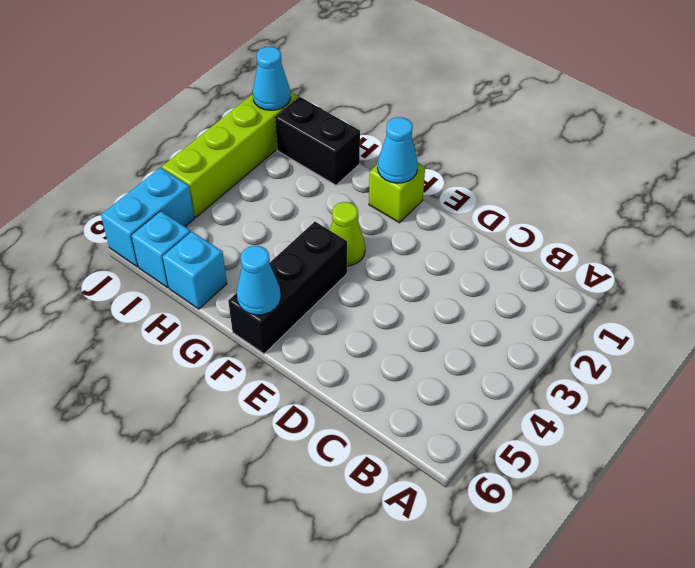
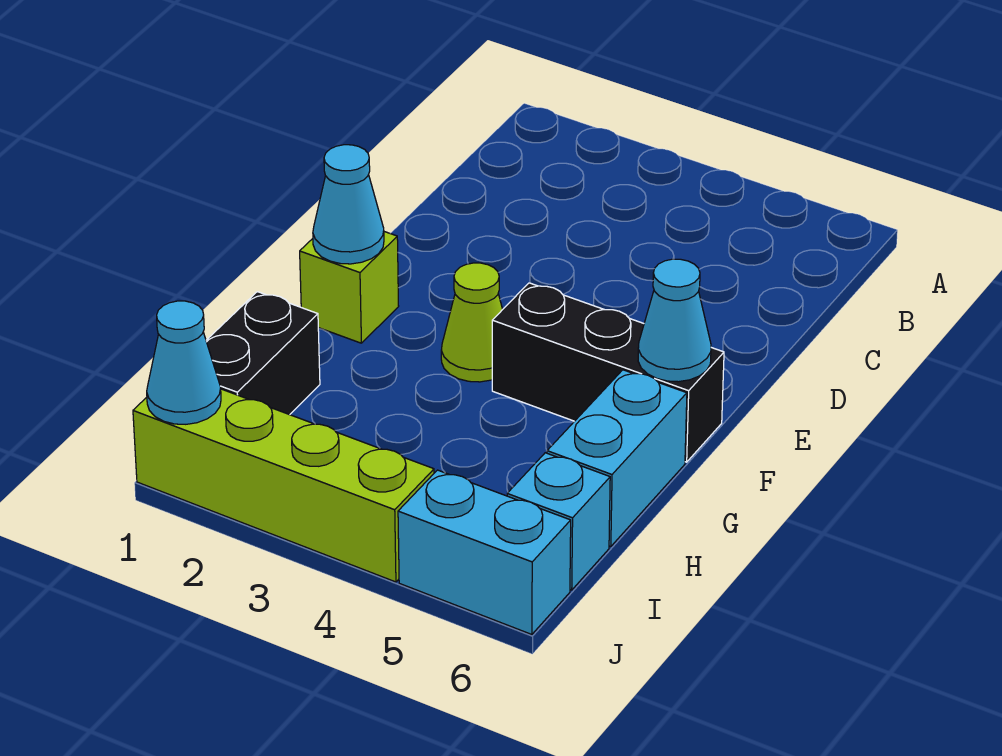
cyan brick H6 level 1 -> cyan brick G6:H6 level 1

